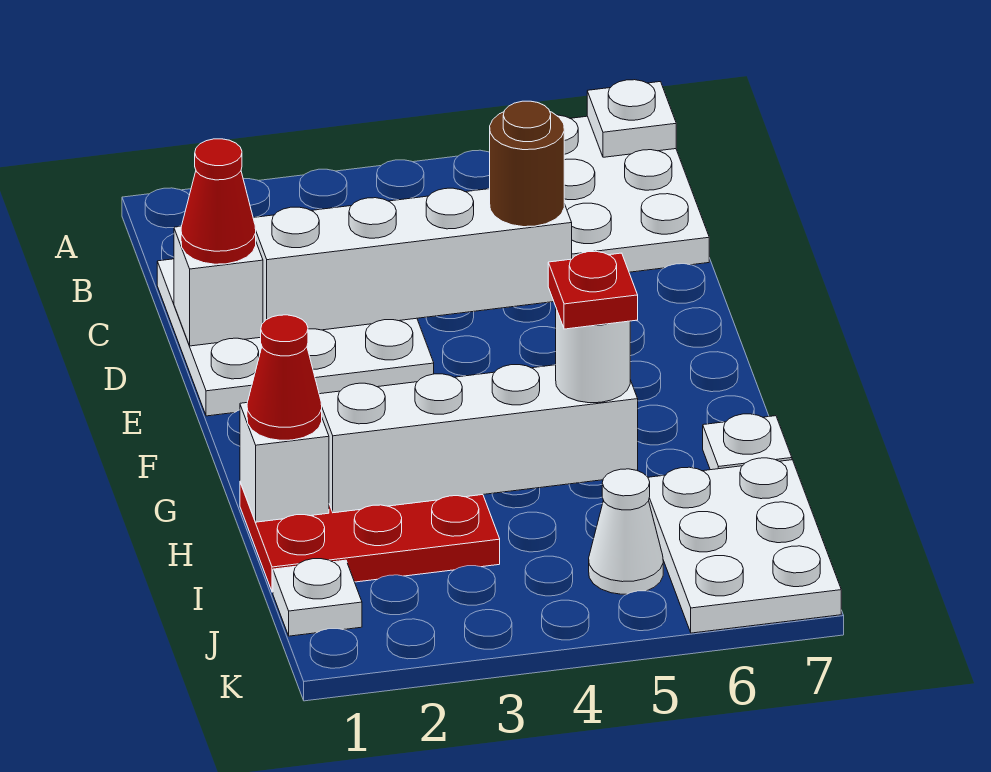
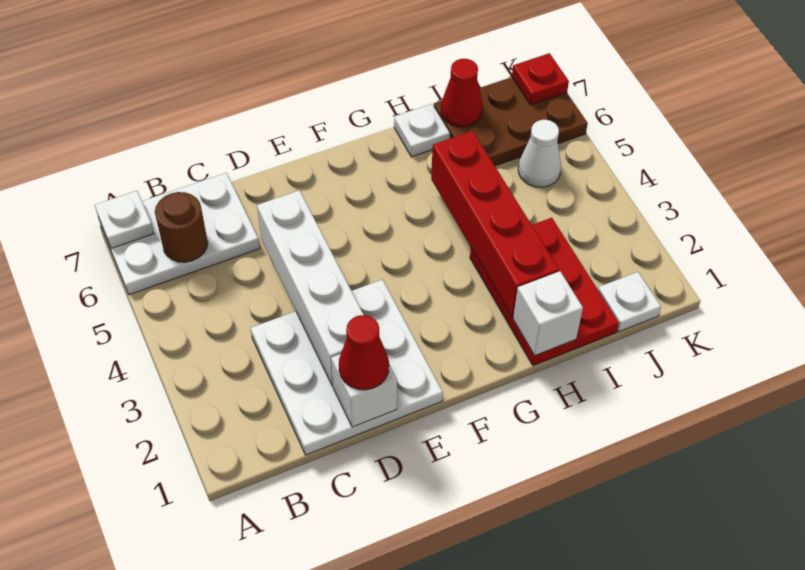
brown round brick D5 level 3 -> brown round brick B6 level 2
red cone H1 level 3 -> red cone I7 level 2
white brick H2:H5 level 2 -> red brick H2:H5 level 2
white round brick H5 level 3 -> none
red plate H5 level 4 -> red plate K7 level 2
white plate I6:K7 level 1 -> brown plate I6:K7 level 1

